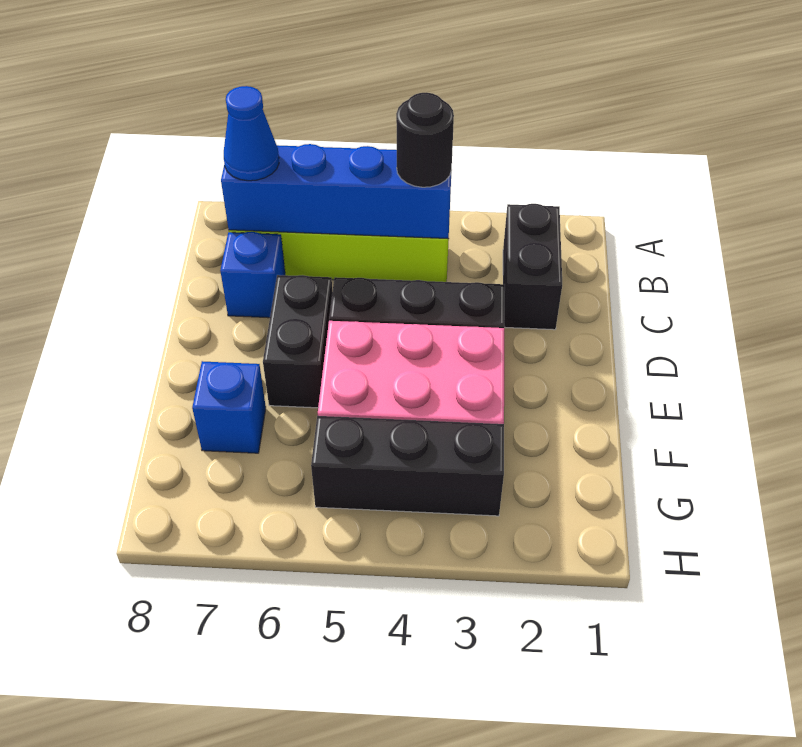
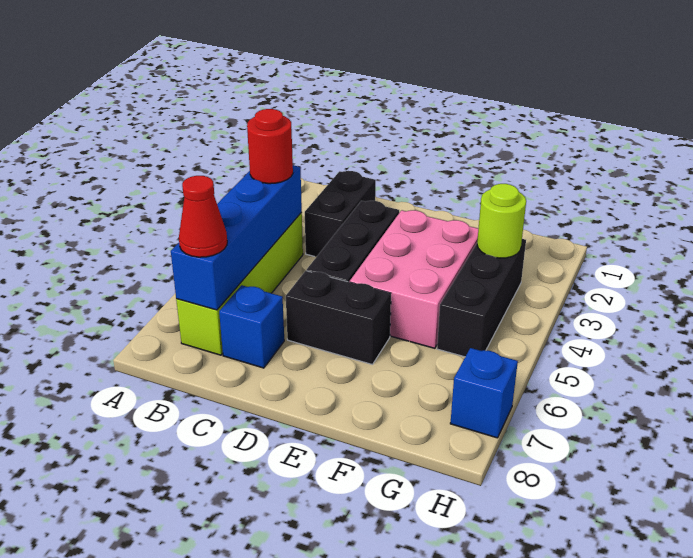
black brick B2:C2 level 1 -> black brick C2:C3 level 1
black round brick B4 level 3 -> red round brick B4 level 3
blue cone B7 level 3 -> red cone B7 level 3
blue brick F7 level 1 -> blue brick H7 level 1
none -> lime round brick G3 level 2

